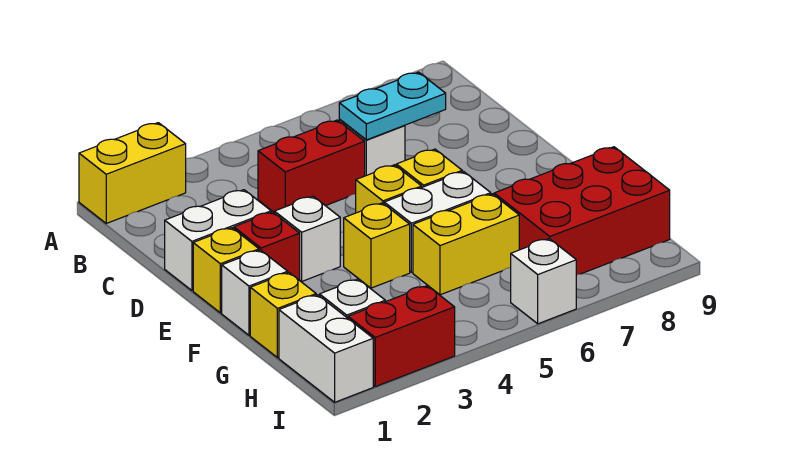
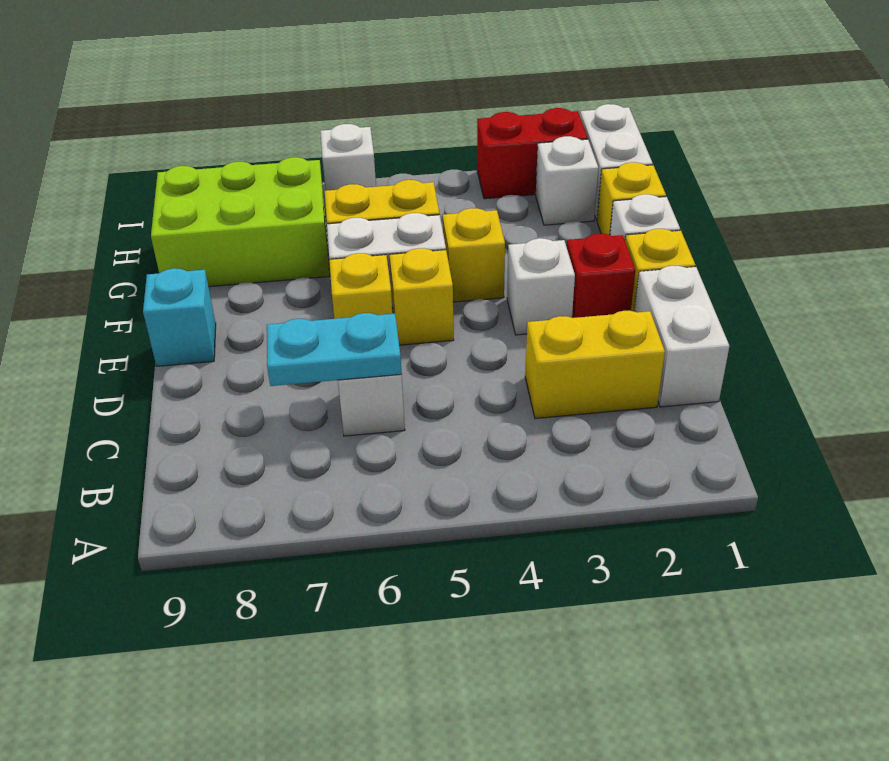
yellow brick A1:A2 level 1 -> yellow brick C2:C3 level 1
red brick C4:C5 level 1 -> none
white brick D1:D2 level 1 -> white brick C1:D1 level 1
none -> cyan brick E9 level 1
red brick G7:H9 level 1 -> lime brick G7:H9 level 1

